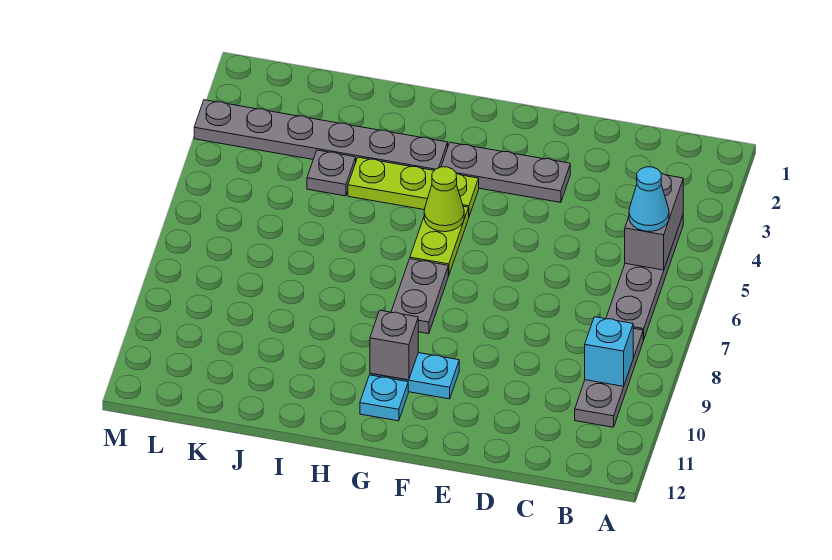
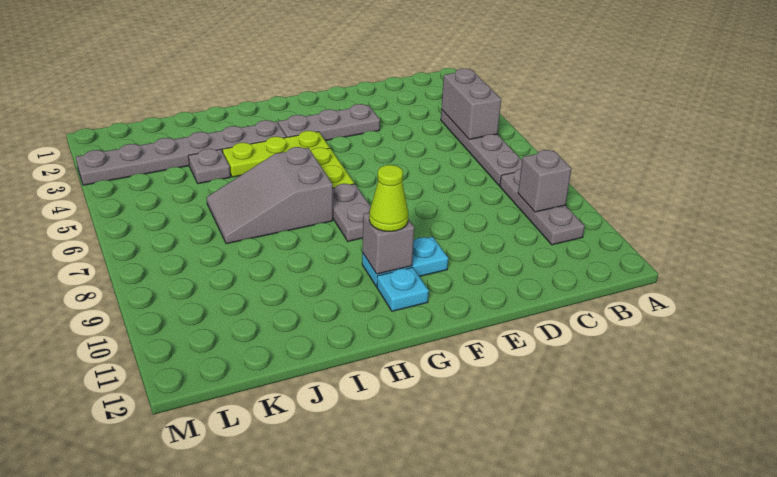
cyan cone B5 level 3 -> none
cyan brick B9 level 2 -> grey brick B9 level 2
lime cone G5 level 2 -> lime cone G10 level 3
none -> grey slope H6:J7 level 1 top H

